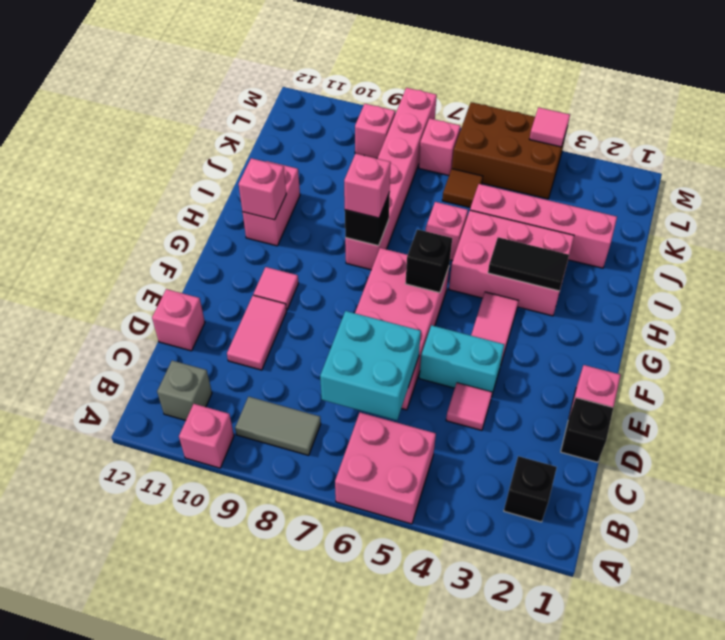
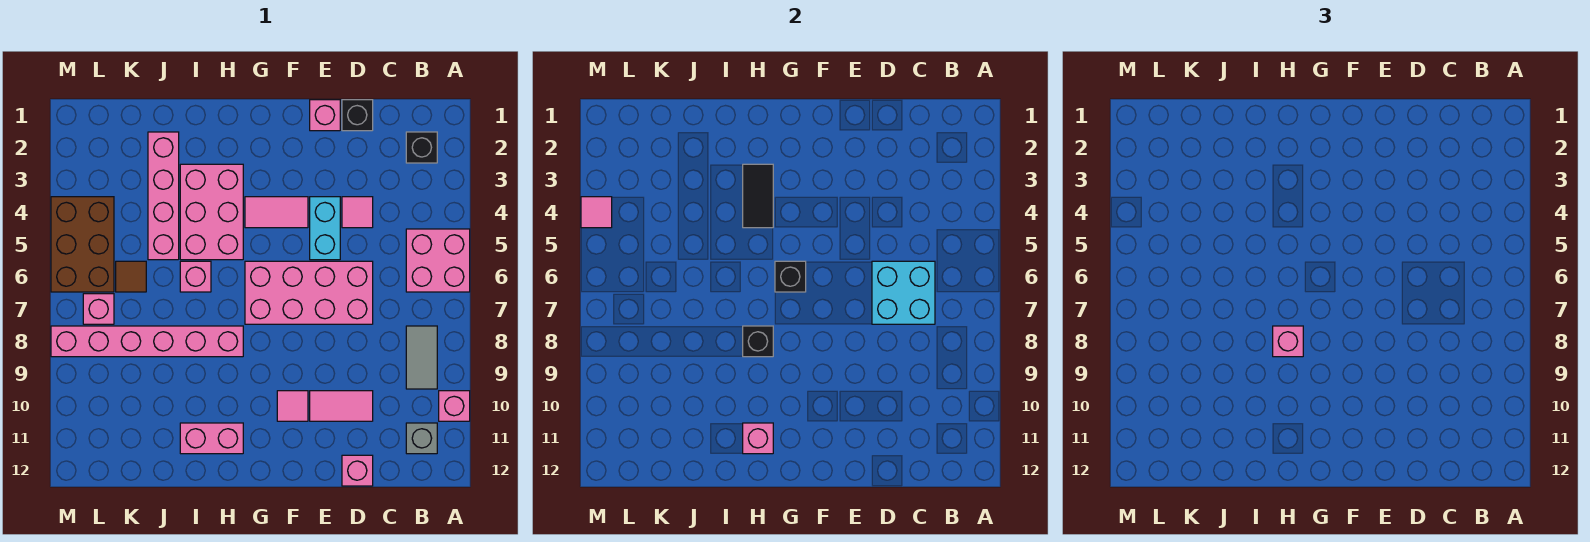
pink brick L9 level 1 -> none

